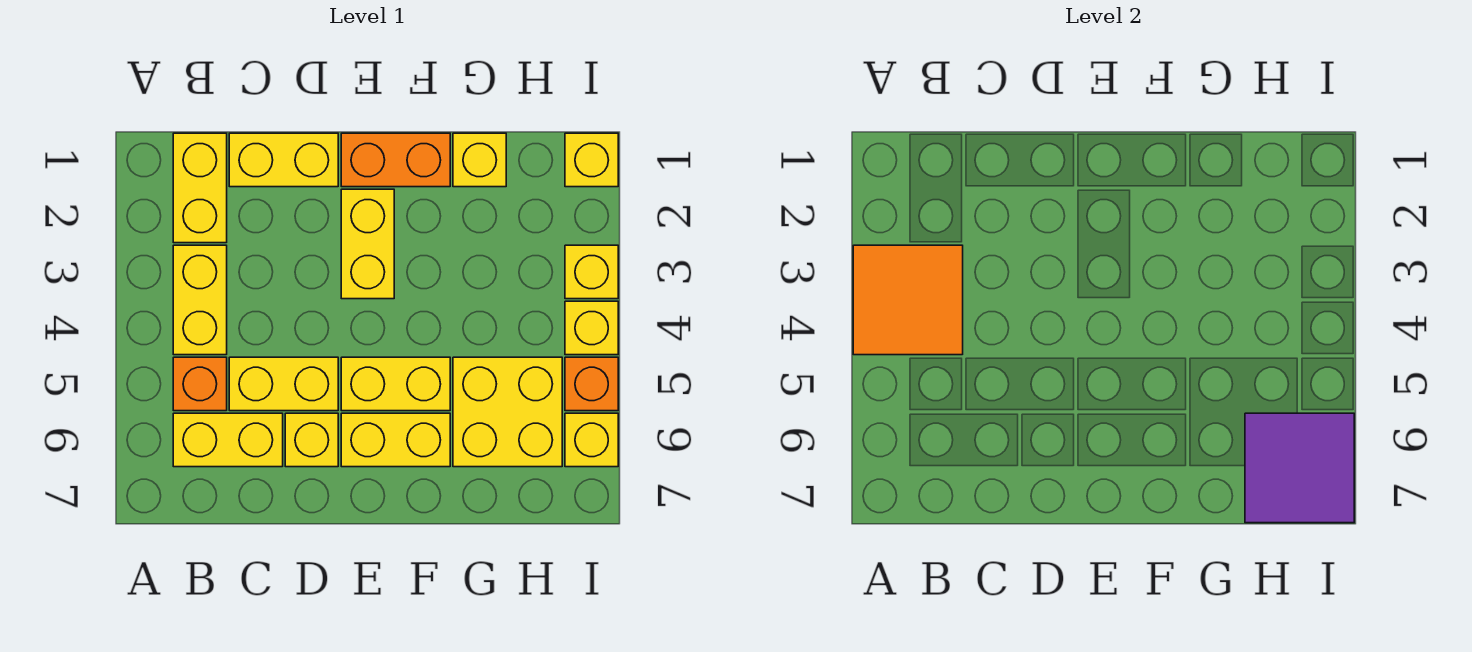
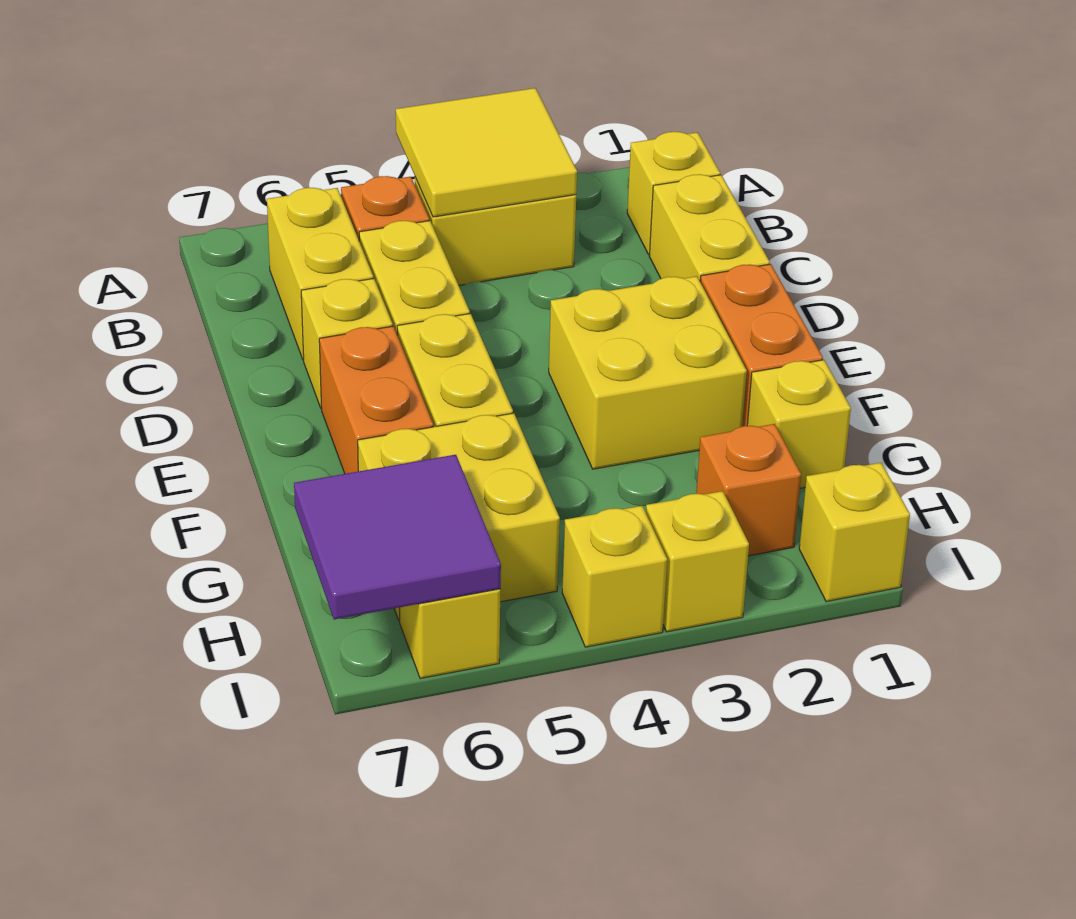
orange tile A3:B4 level 2 -> yellow tile A3:B4 level 2
yellow brick B1:B2 level 1 -> yellow brick B1 level 1
yellow brick E2:E3 level 1 -> yellow brick E2:F3 level 1
yellow brick E6:F6 level 1 -> orange brick E6:F6 level 1
orange brick I5 level 1 -> orange brick H2 level 1

